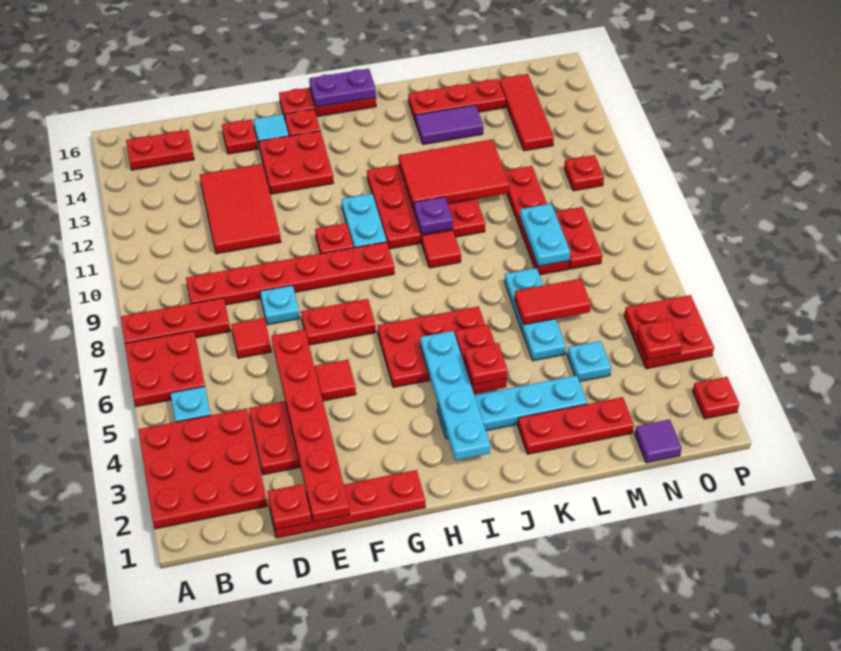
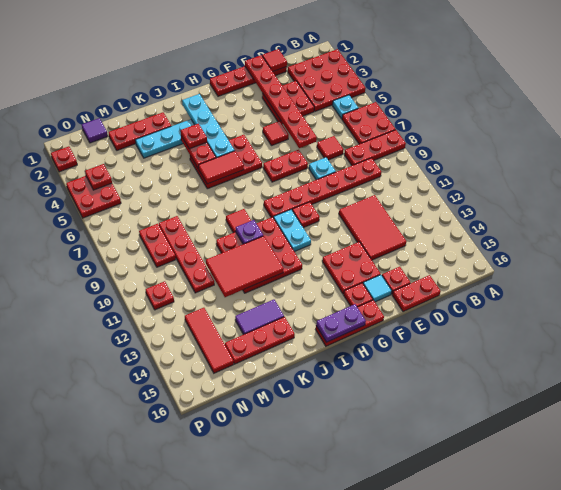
red plate B15:C15 level 1 -> red plate D16:E16 level 1
red plate D1 level 2 -> red tile D1 level 2
cyan plate L5:L7 level 1 -> none
red tile L6:M6 level 2 -> red tile I6:J6 level 2
cyan plate M4 level 1 -> none
cyan plate M8:M9 level 2 -> none

